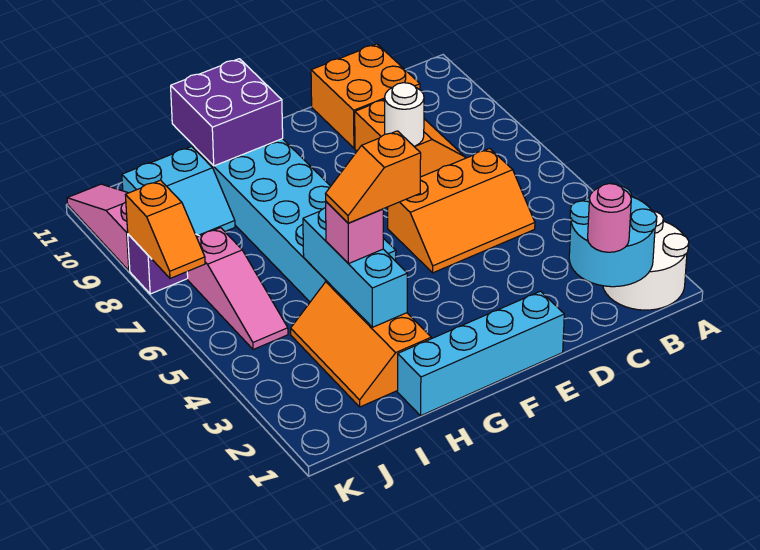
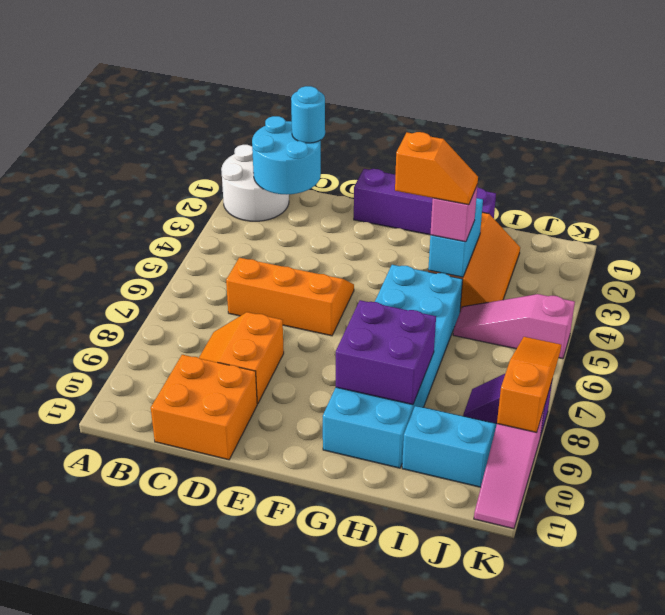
pink round brick C1 level 3 -> cyan round brick C1 level 3
white round brick D8 level 2 -> none
cyan brick E1:H1 level 1 -> purple brick E1:H1 level 1
purple brick G10:H11 level 2 -> purple brick G8:H9 level 2
cyan brick H3:H5 level 2 -> cyan brick H3:H4 level 2
pink slope J5:J7 level 1 top 7 -> pink slope I5:K5 level 1 top K
orange slope K7:K8 level 2 top 8 -> orange slope K7:K9 level 2 top 9

